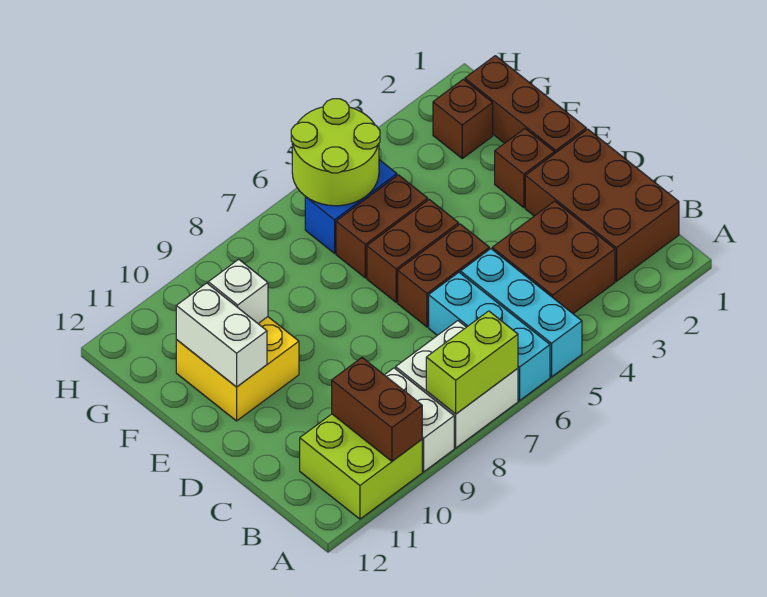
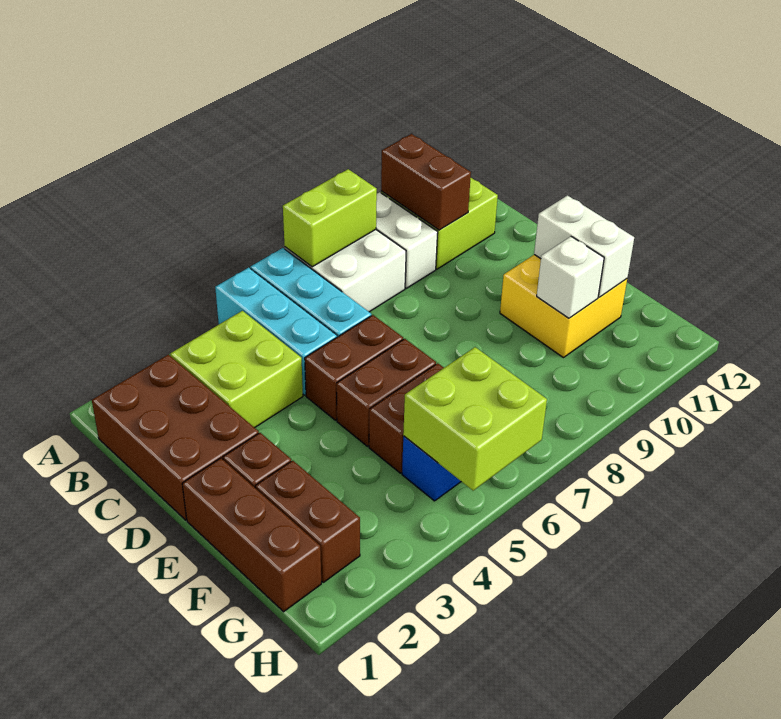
brown brick B3:C4 level 1 -> lime brick B3:C4 level 1
brown brick G2 level 1 -> brown brick F2:G2 level 1
lime round brick G5:H6 level 2 -> lime brick G5:H6 level 2

